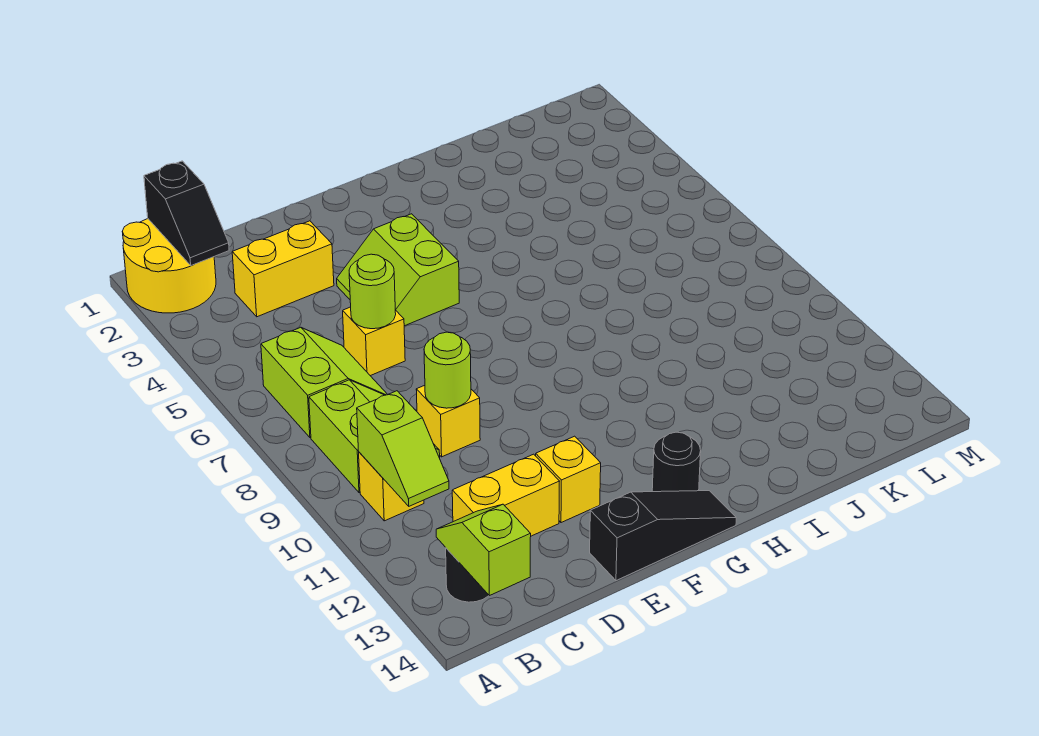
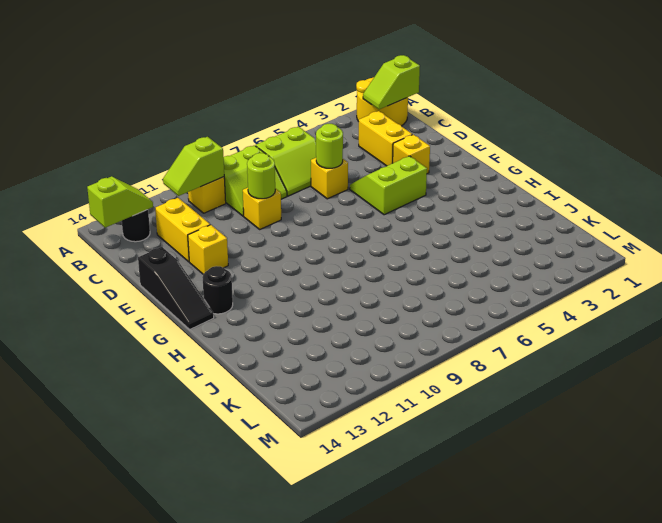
black slope B1:B2 level 2 top 1 -> lime slope B1:B2 level 2 top 1
none -> yellow brick E3 level 1

